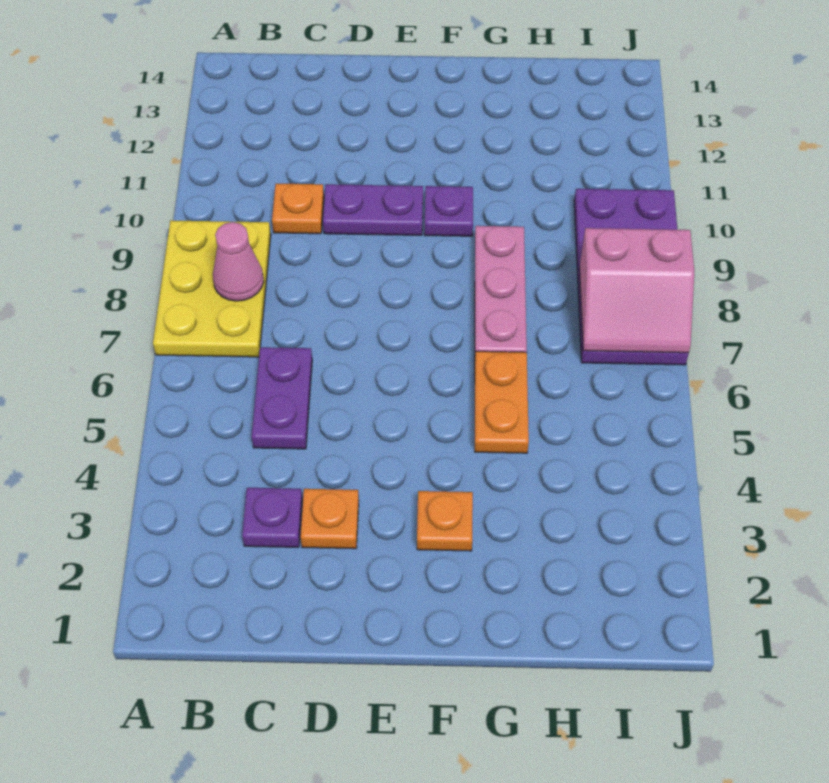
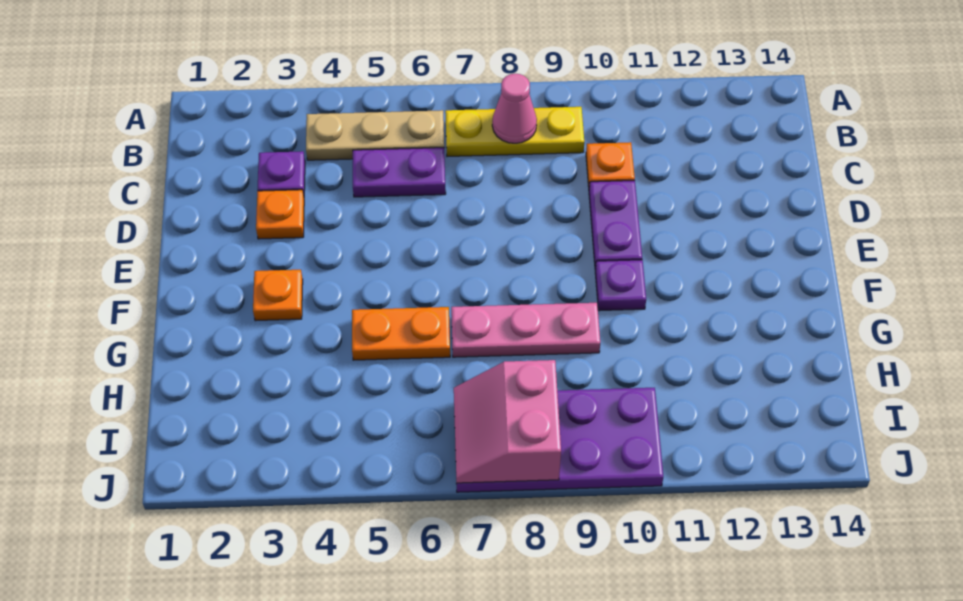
yellow plate A7:B9 level 1 -> yellow plate B7:B9 level 1
none -> tan plate B4:B6 level 1

